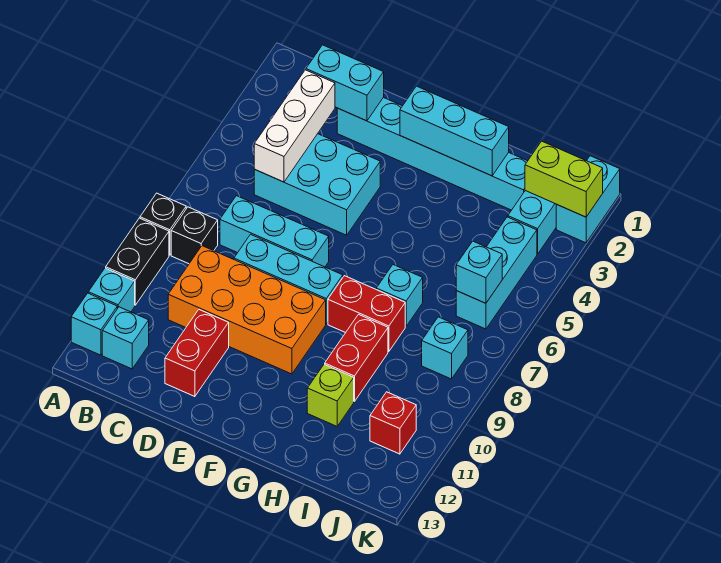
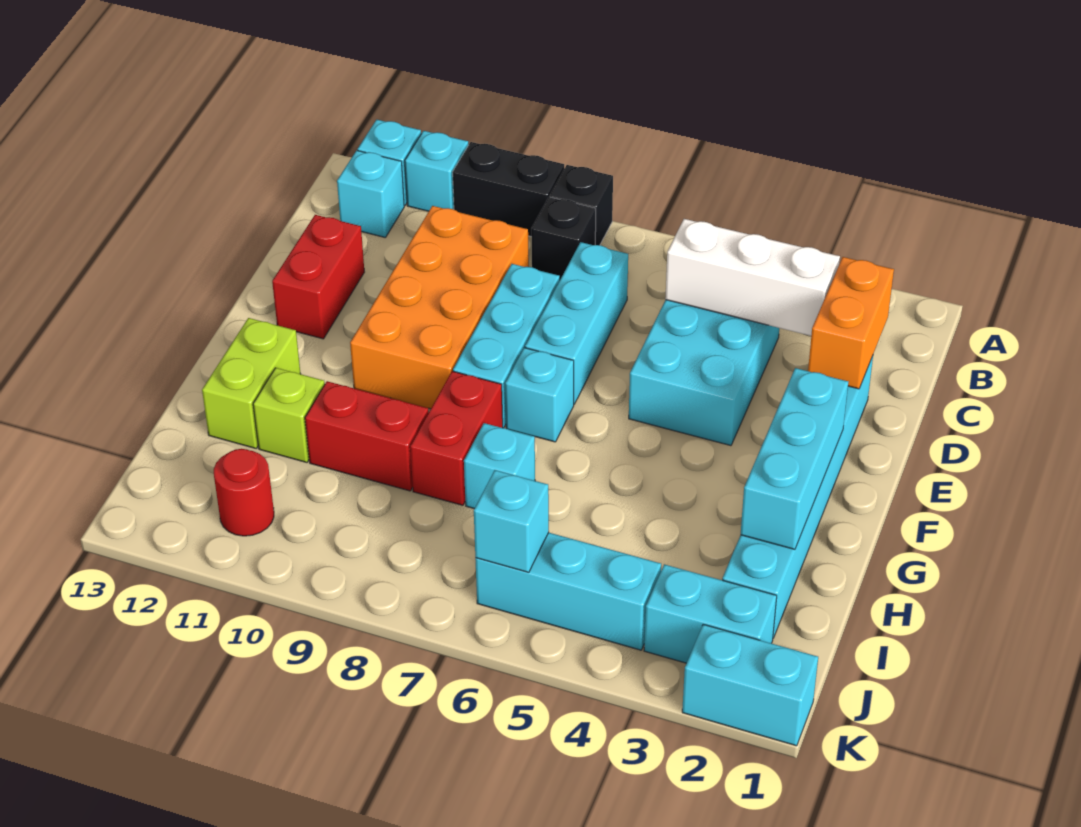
cyan brick C2:D2 level 2 -> orange brick C2:D2 level 2
red brick D11:D12 level 1 -> red brick D12:E12 level 1
lime brick J2:K2 level 2 -> lime brick G12:H12 level 1
cyan brick J8 level 1 -> cyan brick F7 level 1
red brick J11 level 1 -> red round brick J11 level 1

